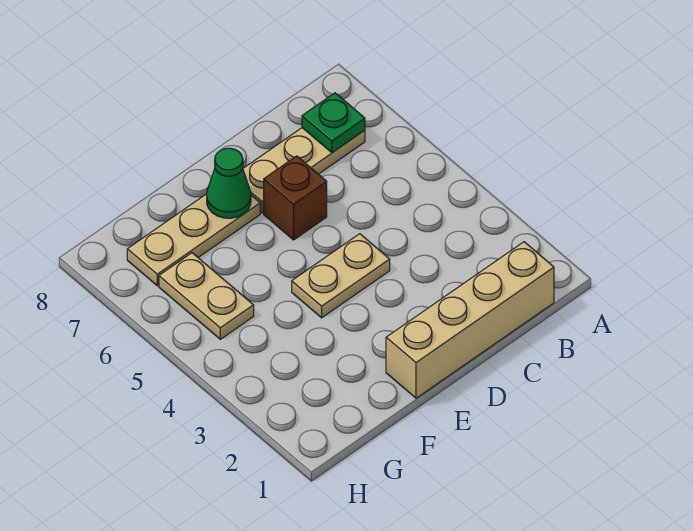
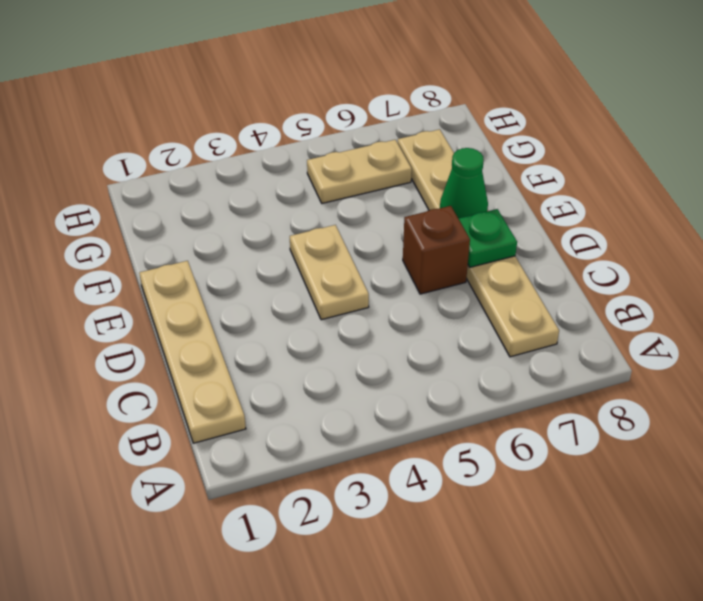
tan brick B1:E1 level 1 -> tan plate B1:E1 level 1
green plate B7 level 2 -> green plate D7 level 2

